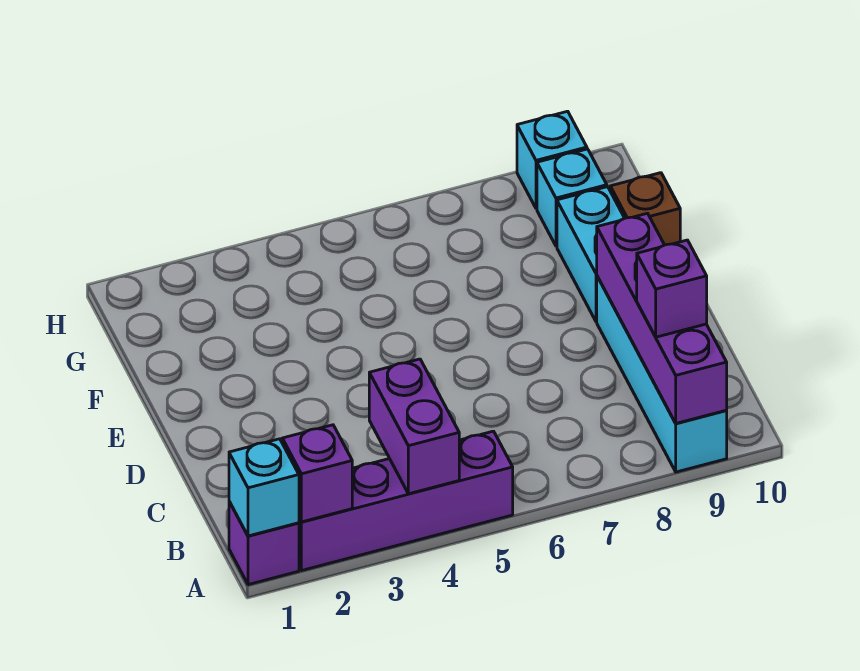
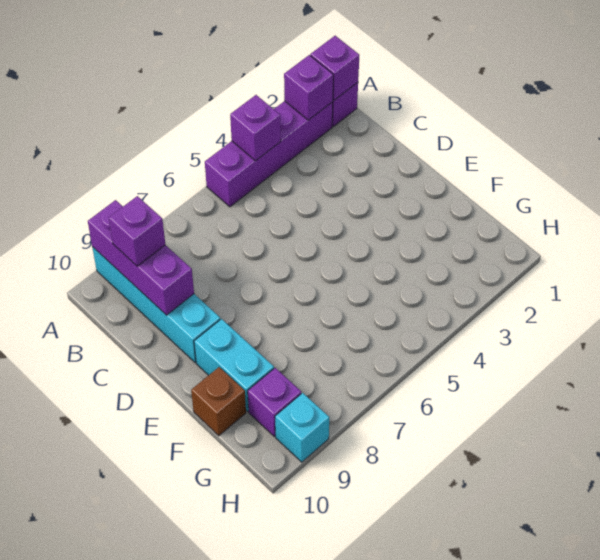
cyan brick A1 level 2 -> purple brick A1 level 2
purple brick A4:B4 level 2 -> purple brick A4 level 2
purple brick A9:D9 level 2 -> purple brick A9:C9 level 2
cyan brick G9 level 1 -> purple brick G9 level 1

